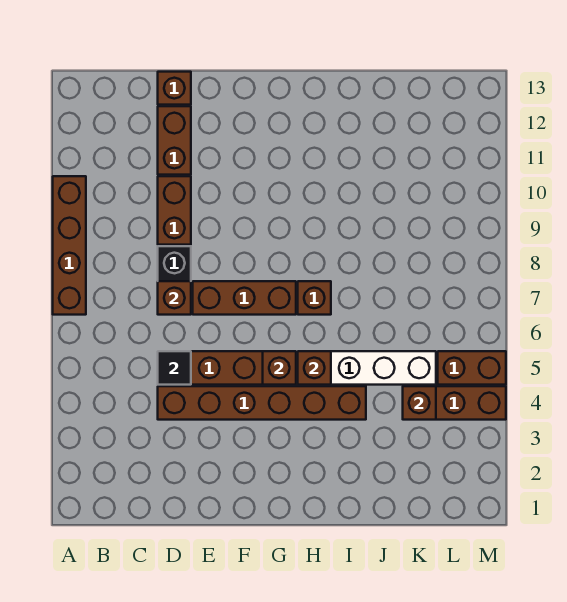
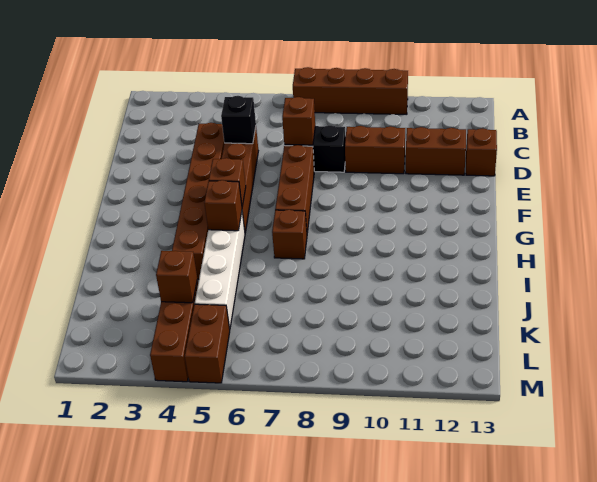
black tile D5 level 2 -> black brick D5 level 2

